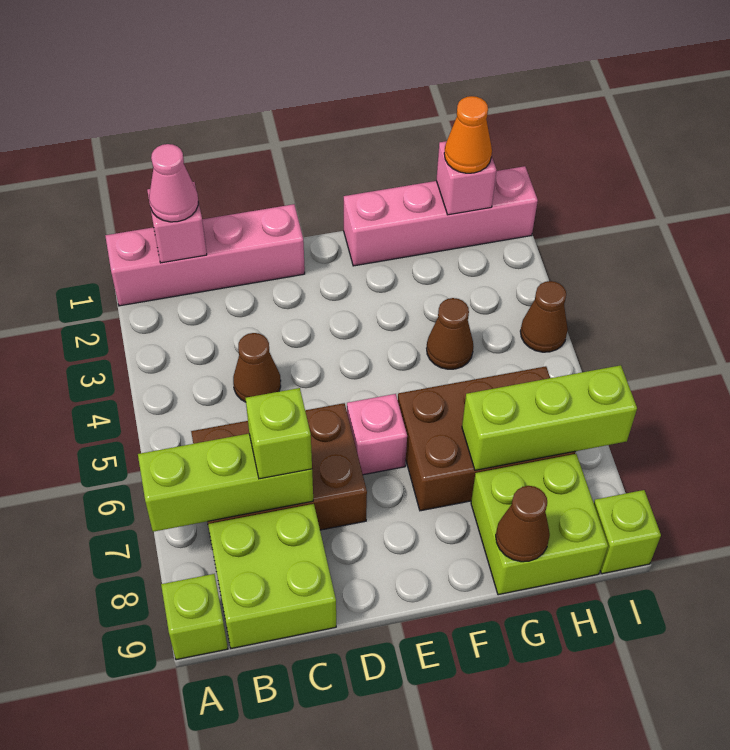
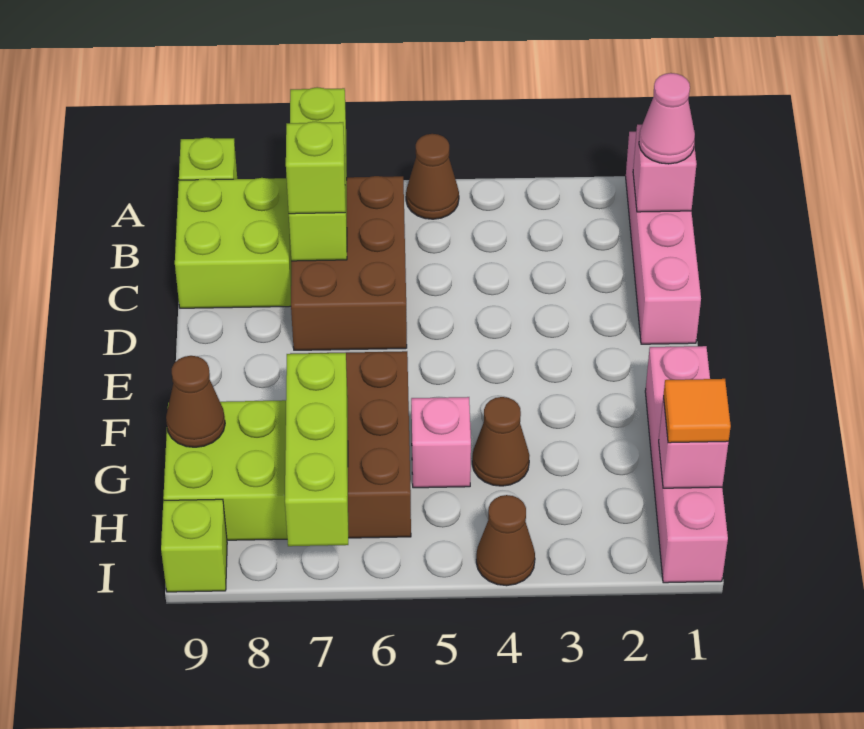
brown cone C4 level 1 -> brown cone A5 level 1
pink brick E6 level 1 -> pink brick G5 level 1
orange cone H1 level 3 -> orange tile H1 level 3

